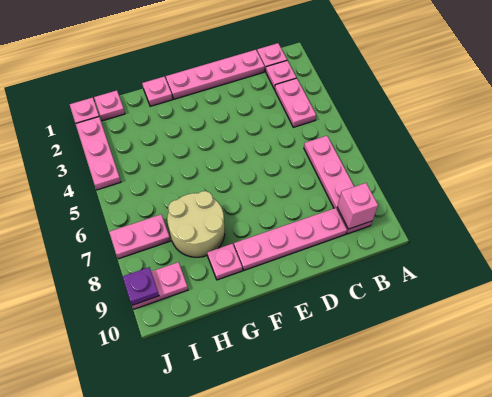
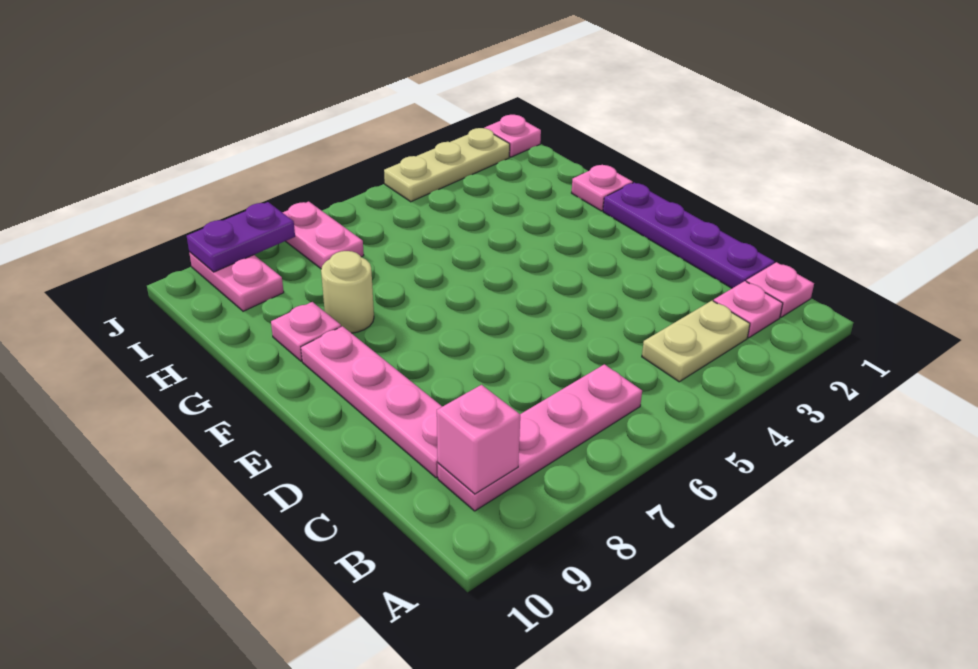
pink plate B3:B4 level 1 -> tan plate B3:B4 level 1
pink plate C1:F1 level 1 -> purple plate C1:F1 level 1
tan round brick G7:H8 level 1 -> tan round brick G8 level 1
pink plate I1 level 1 -> none
pink plate J2:J4 level 1 -> tan plate J2:J4 level 1
purple plate J9 level 2 -> purple plate J8:J9 level 2

